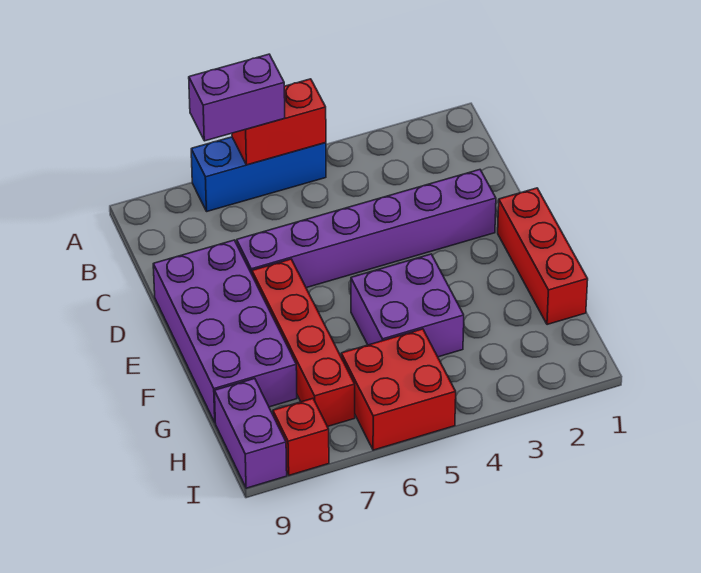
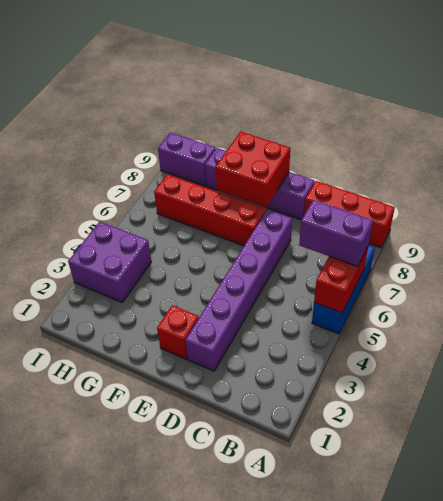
purple brick A6:A7 level 3 -> purple brick A6:B6 level 3
purple brick D8:G9 level 1 -> purple brick D9:G9 level 1
red brick E1:G1 level 1 -> red brick A9:C9 level 1
purple brick F4:G5 level 1 -> purple brick H3:I4 level 1
red brick H5:I6 level 1 -> red brick E8:F9 level 2
red brick I8 level 1 -> red brick E2 level 1

